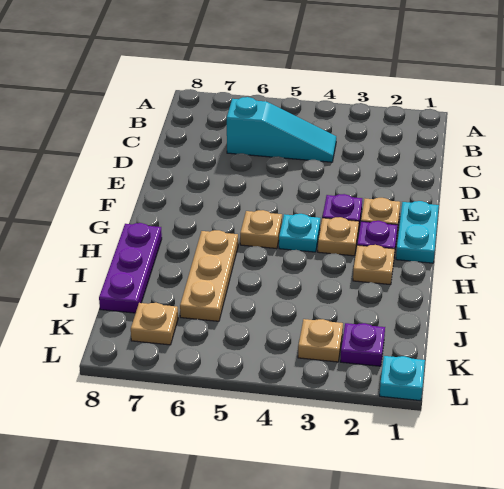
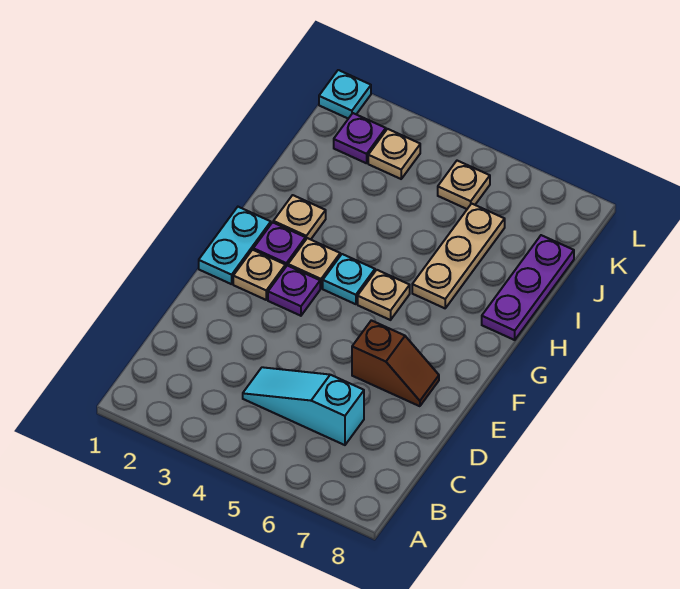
none -> brown slope E6:E7 level 1 top 6
tan plate K7 level 1 -> tan plate K5 level 1

